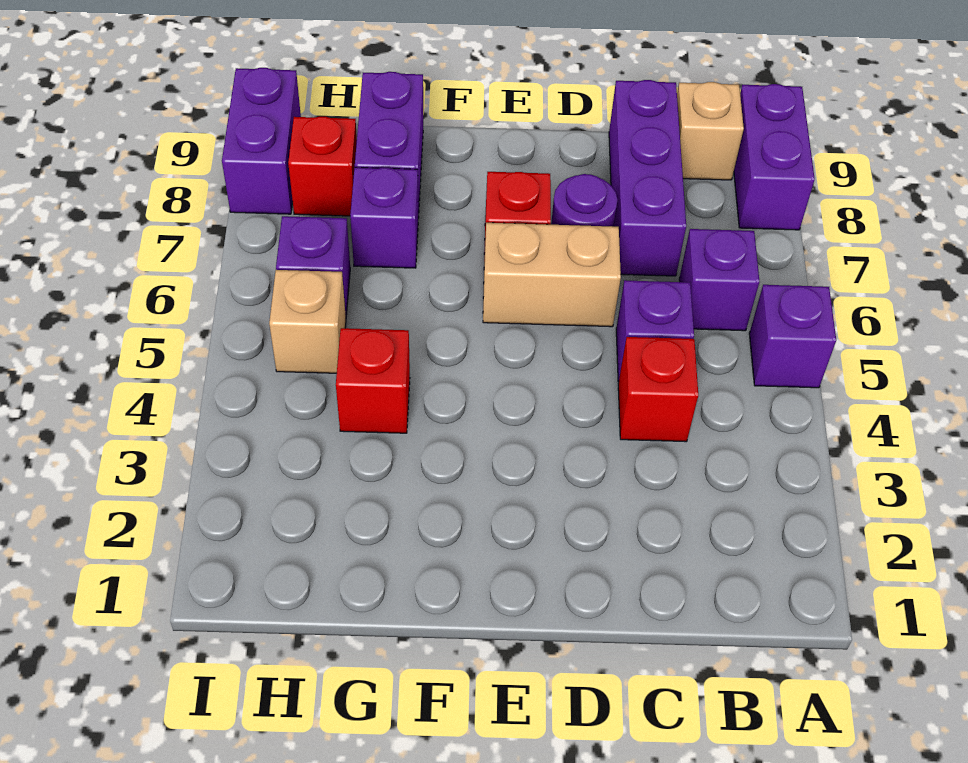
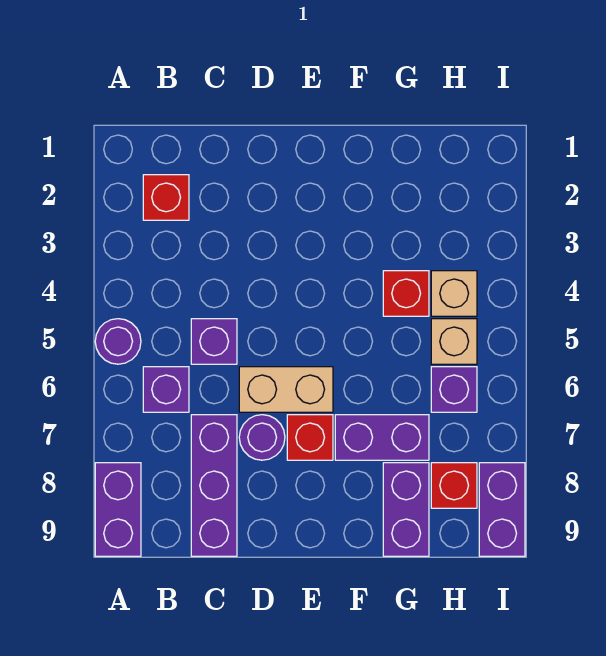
purple brick A5 level 1 -> purple round brick A5 level 1
tan brick B9 level 1 -> tan brick H4 level 1
red brick C4 level 1 -> red brick B2 level 1
purple brick G7 level 1 -> purple brick F7:G7 level 1

